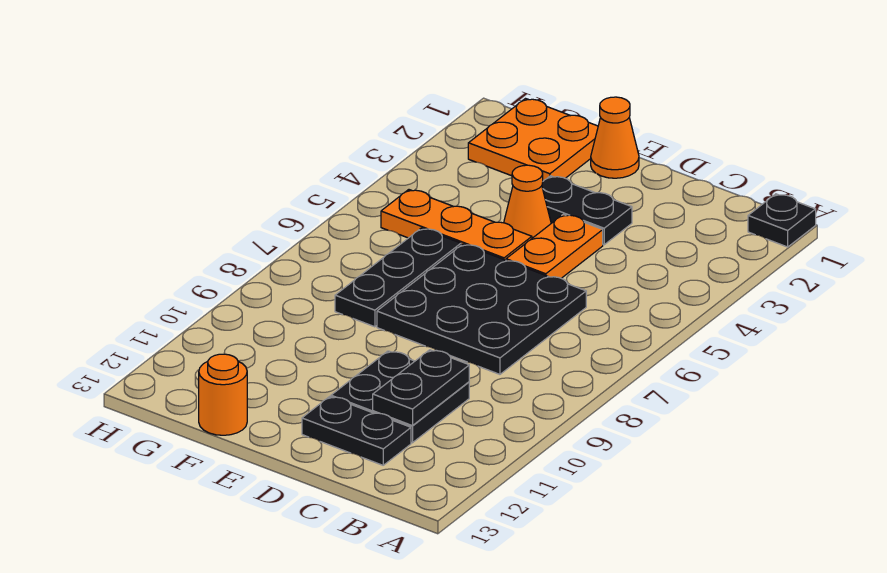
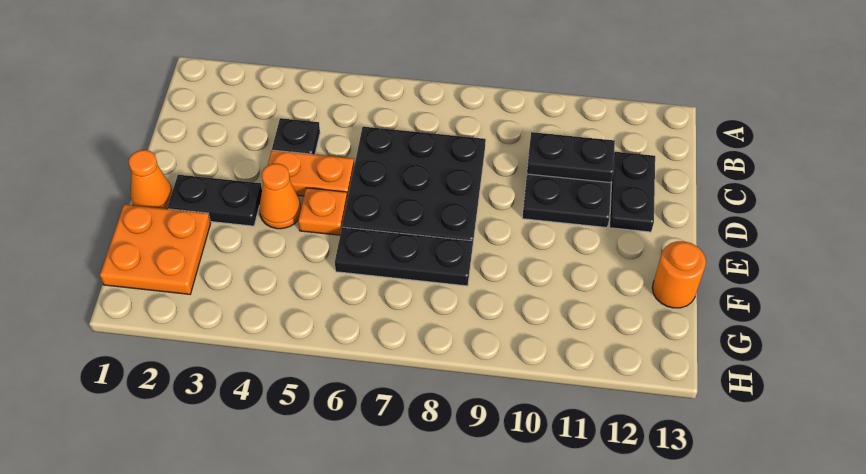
black plate A1 level 1 -> black plate C4 level 1
black plate D3:E3 level 1 -> black plate E2:E3 level 1
orange plate E5:G5 level 1 -> orange plate E5 level 1

